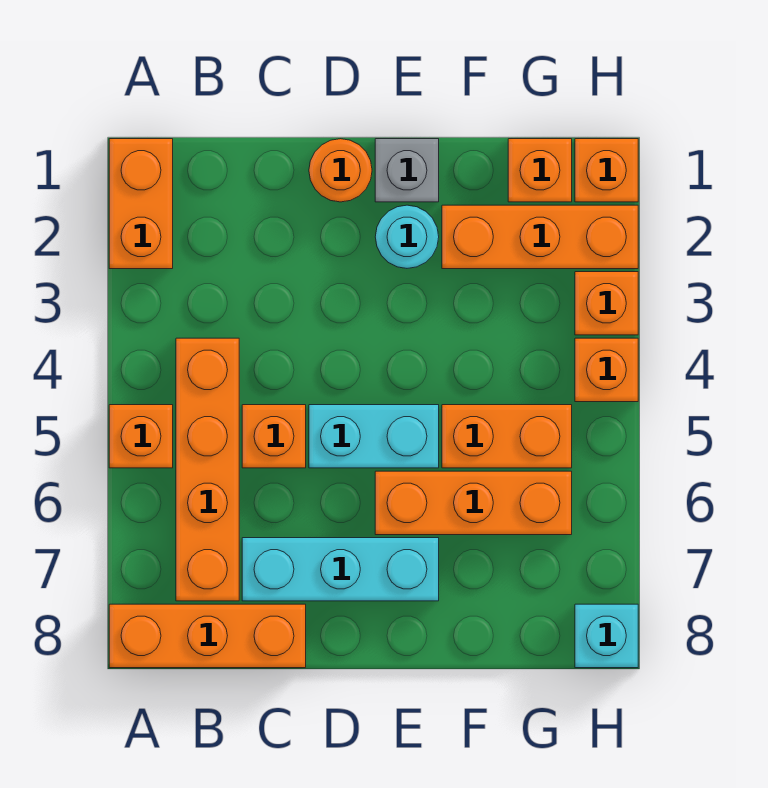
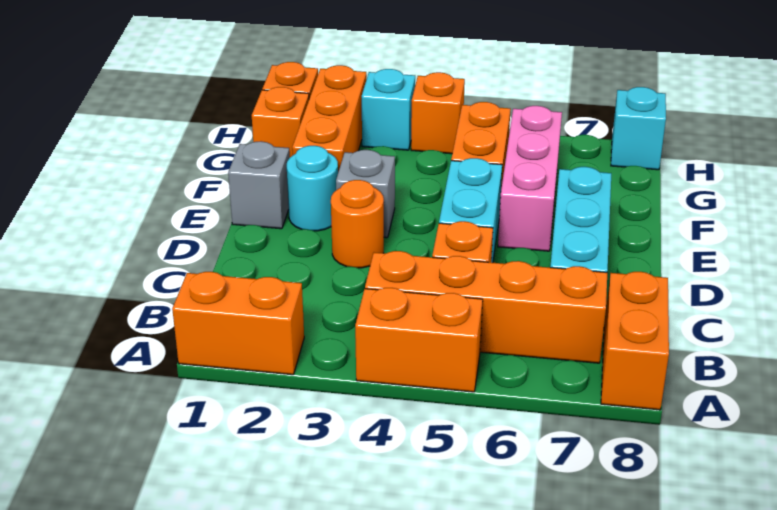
orange brick A5 level 1 -> orange brick A4:A5 level 1
orange brick A8:C8 level 1 -> orange brick A8:B8 level 1
orange round brick D1 level 1 -> orange round brick D3 level 1
none -> grey brick E3 level 1
orange brick E6:G6 level 1 -> pink brick E6:G6 level 1
orange brick H3 level 1 -> cyan brick H3 level 1

